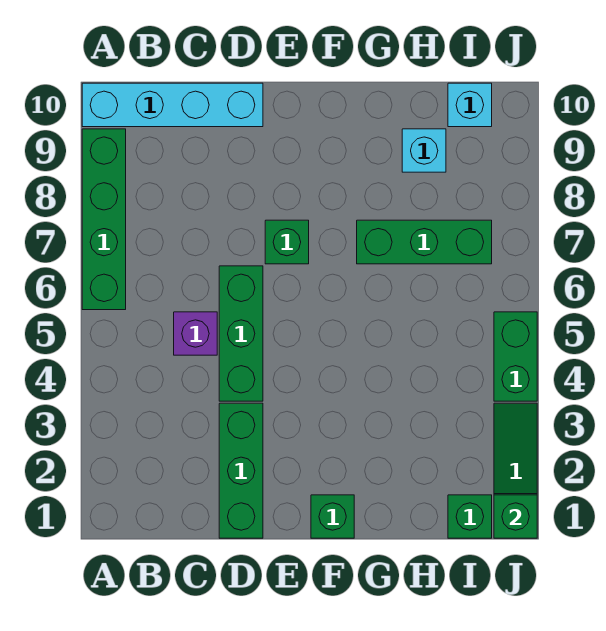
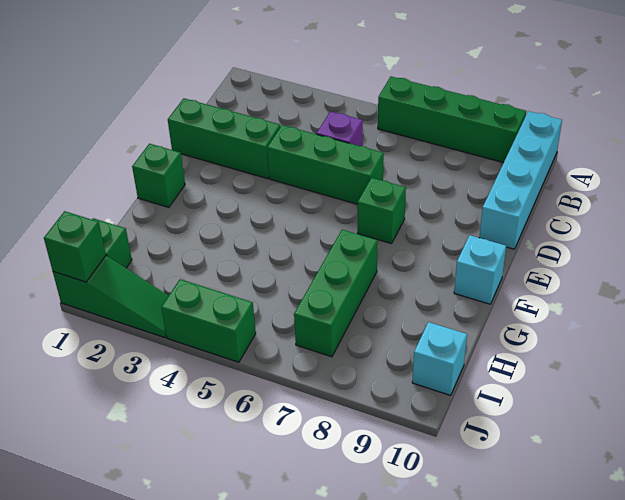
cyan brick H9 level 1 -> cyan brick F10 level 1

